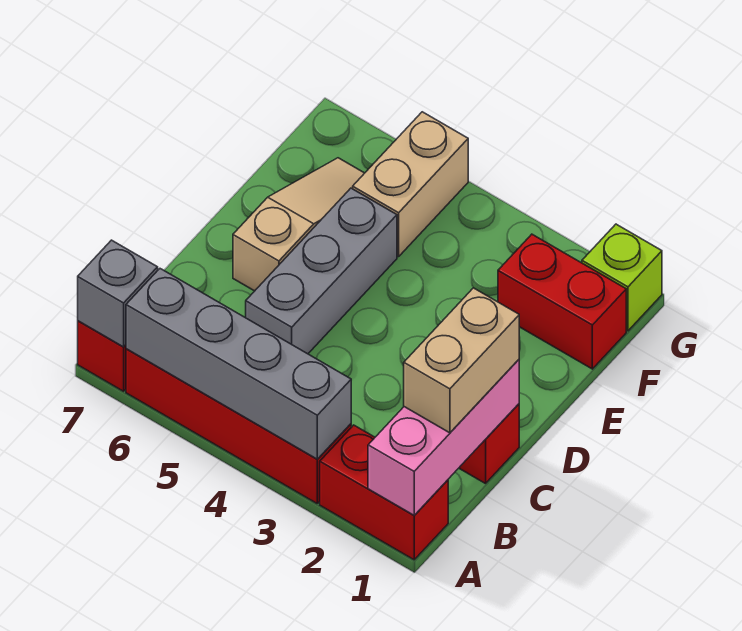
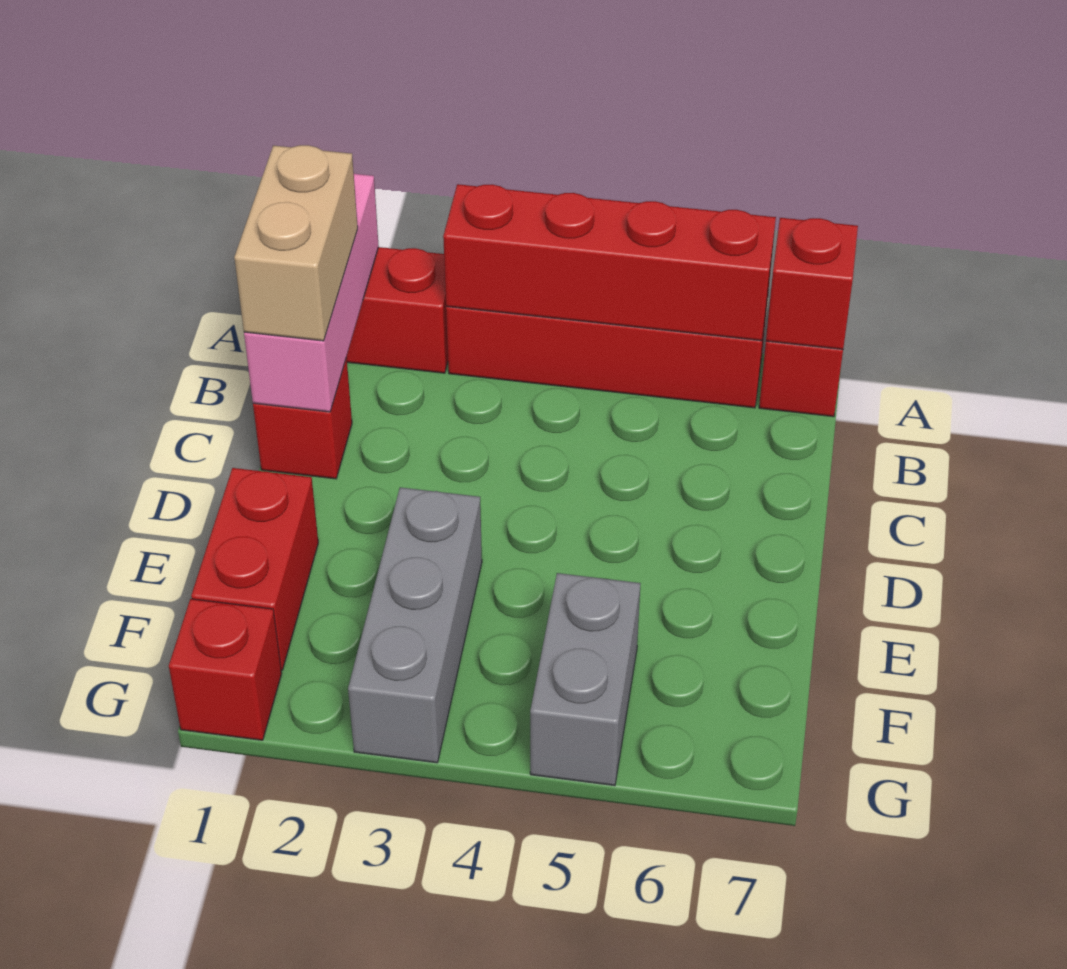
grey brick A3:A6 level 2 -> red brick A3:A6 level 2
grey brick A7 level 2 -> red brick A7 level 2
grey brick C5:E5 level 1 -> grey brick E3:G3 level 1
tan slope D6:F6 level 1 top D -> none
red brick F1:F2 level 1 -> red brick E1:F1 level 1
tan brick F5:G5 level 1 -> grey brick F5:G5 level 1
lime brick G1 level 1 -> red brick G1 level 1

